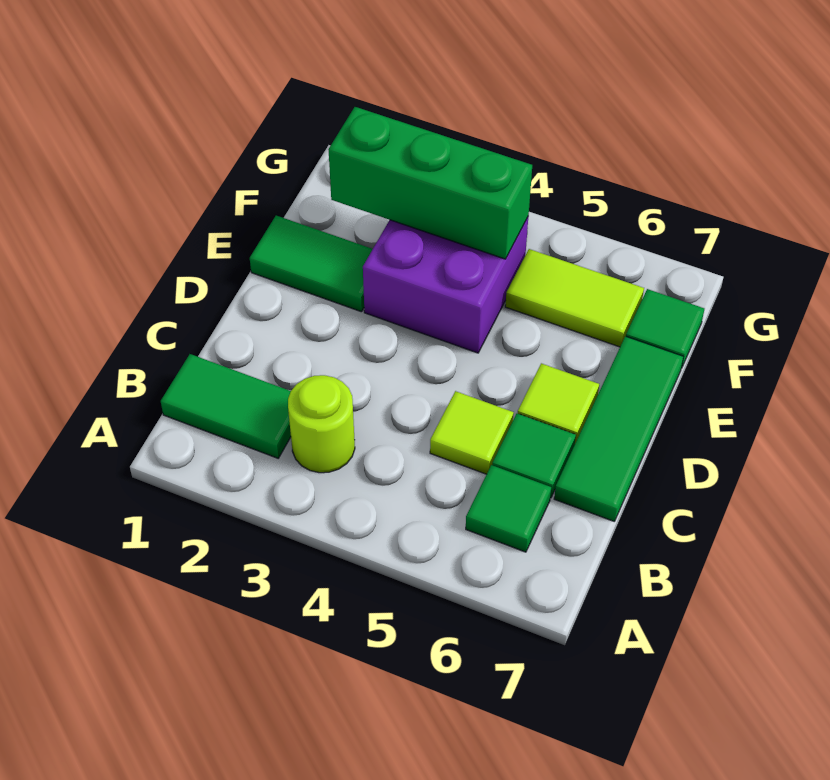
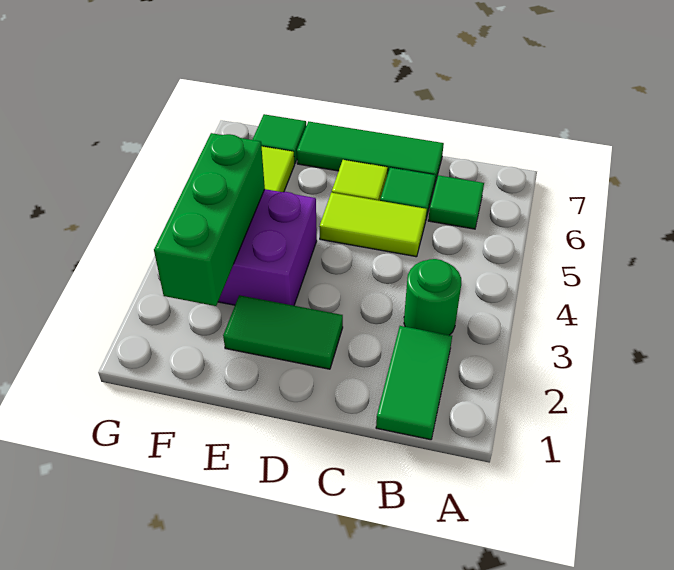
lime round brick B3 level 1 -> green round brick B3 level 1
lime tile C5 level 1 -> lime tile C5:D5 level 1
green tile E1:E2 level 1 -> green tile D2:E2 level 1

